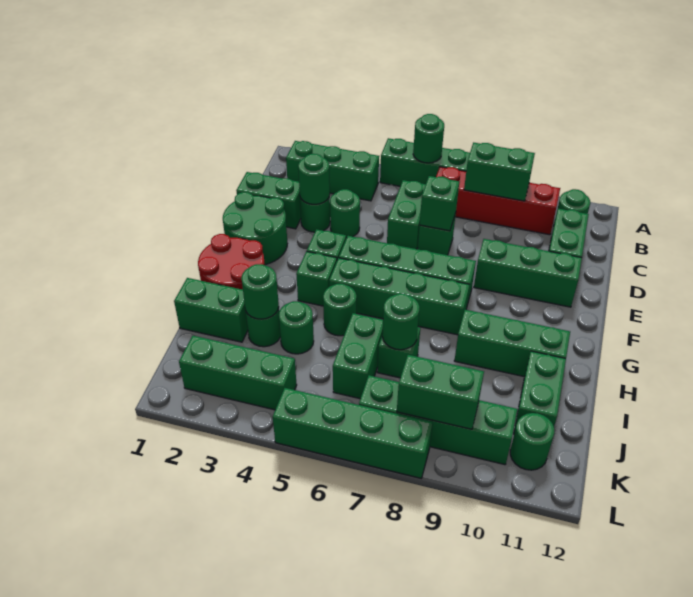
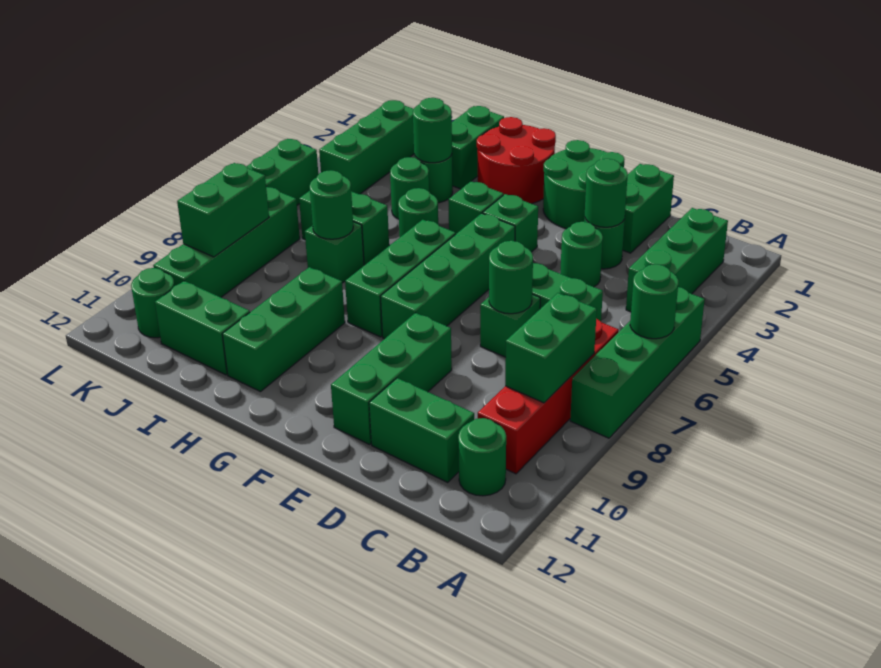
green brick D7 level 2 -> green round brick D7 level 2
green brick G5:G8 level 1 -> green brick G6:G8 level 1

